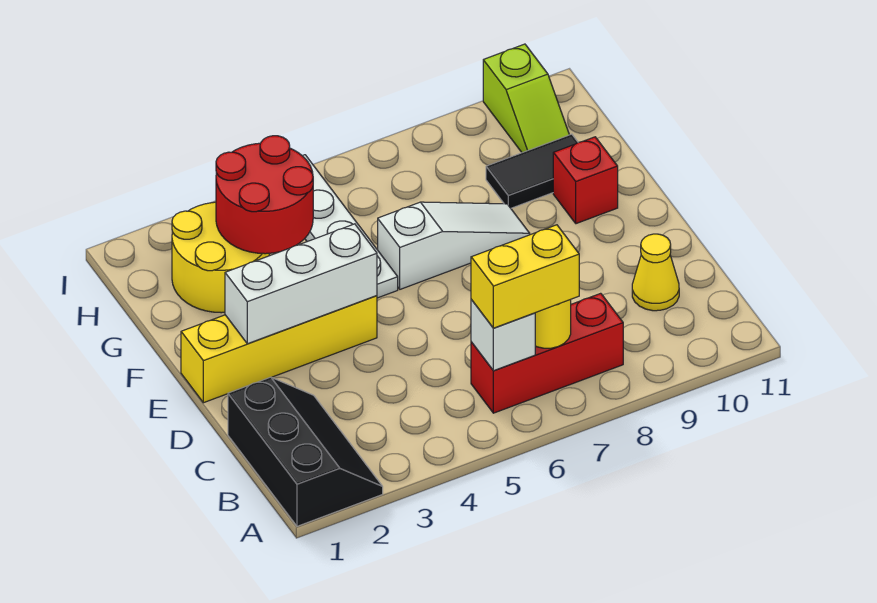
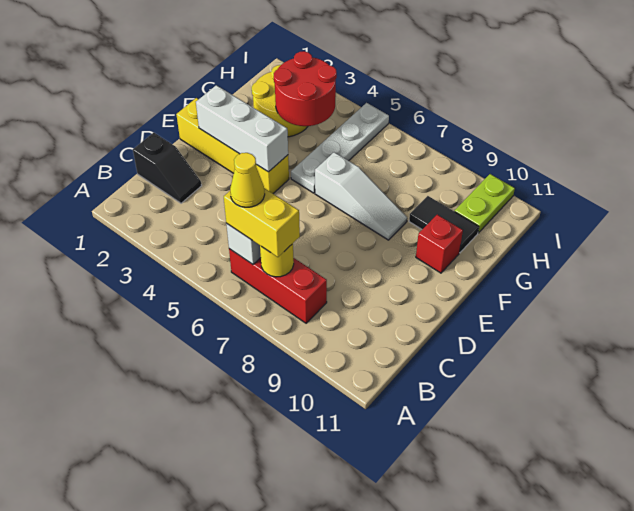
black slope A1:C2 level 1 top 1 -> black slope C1:C2 level 1 top 1
yellow cone C10 level 1 -> yellow cone B6 level 4
lime slope H10:I10 level 1 top I -> lime plate H10:I10 level 1

